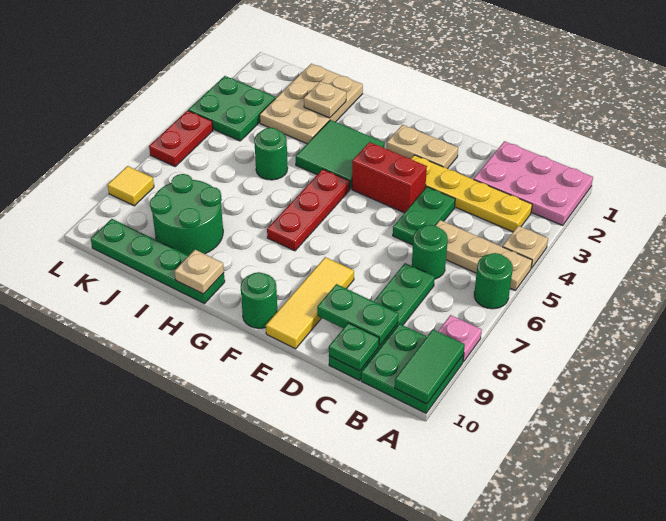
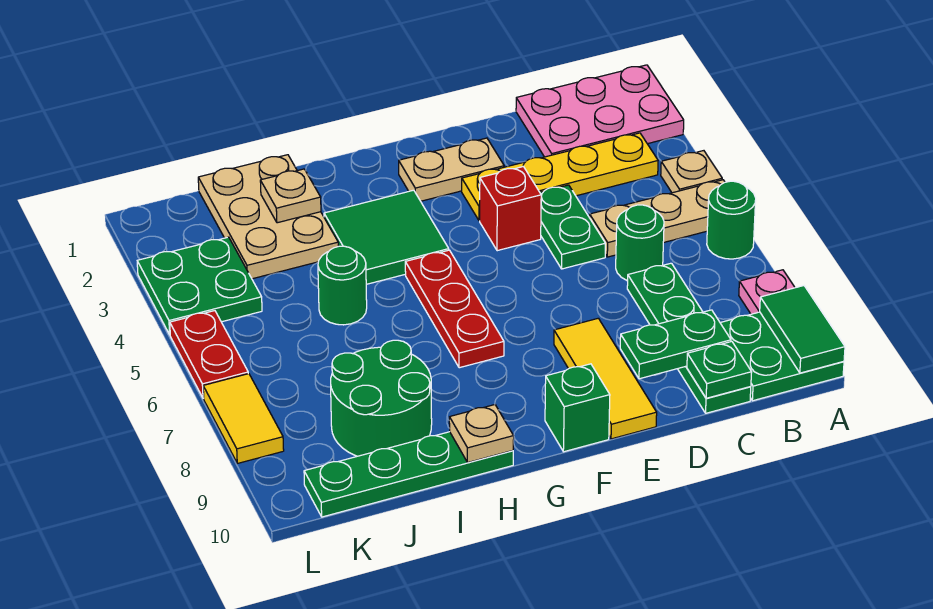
red brick E4:F4 level 1 -> red brick E4 level 1
green round brick F10 level 1 -> green brick F10 level 1
yellow tile L8 level 1 -> yellow tile L7:L8 level 1

